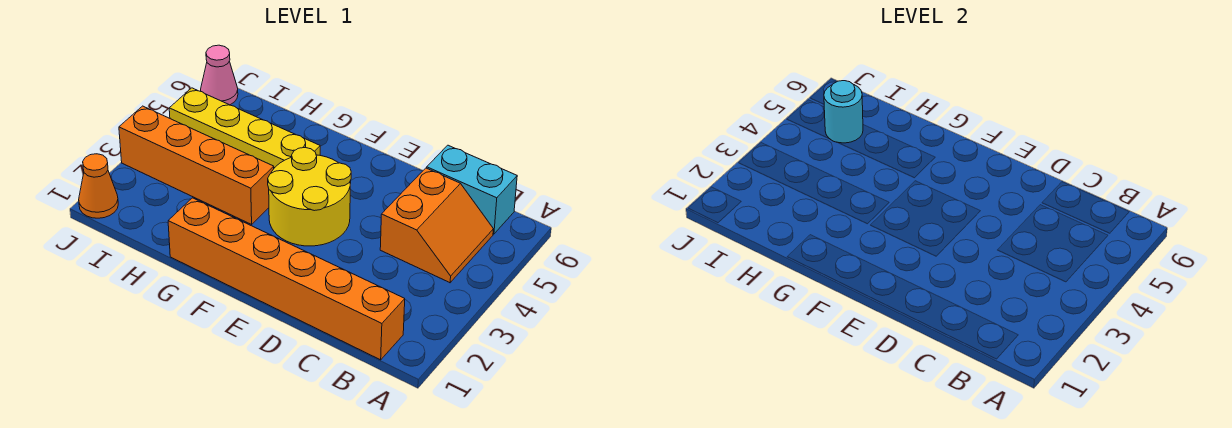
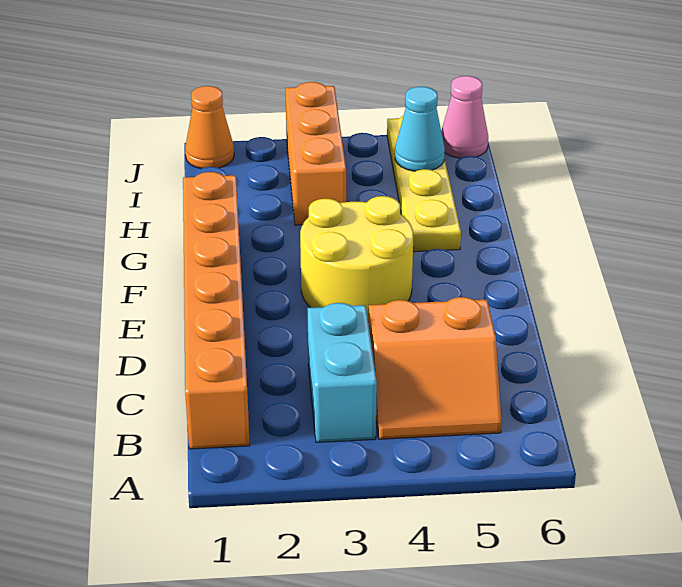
cyan brick B6:C6 level 1 -> cyan brick B3:C3 level 1
orange brick G3:J3 level 1 -> orange brick H3:J3 level 1
cyan round brick I5 level 2 -> cyan cone I5 level 2

